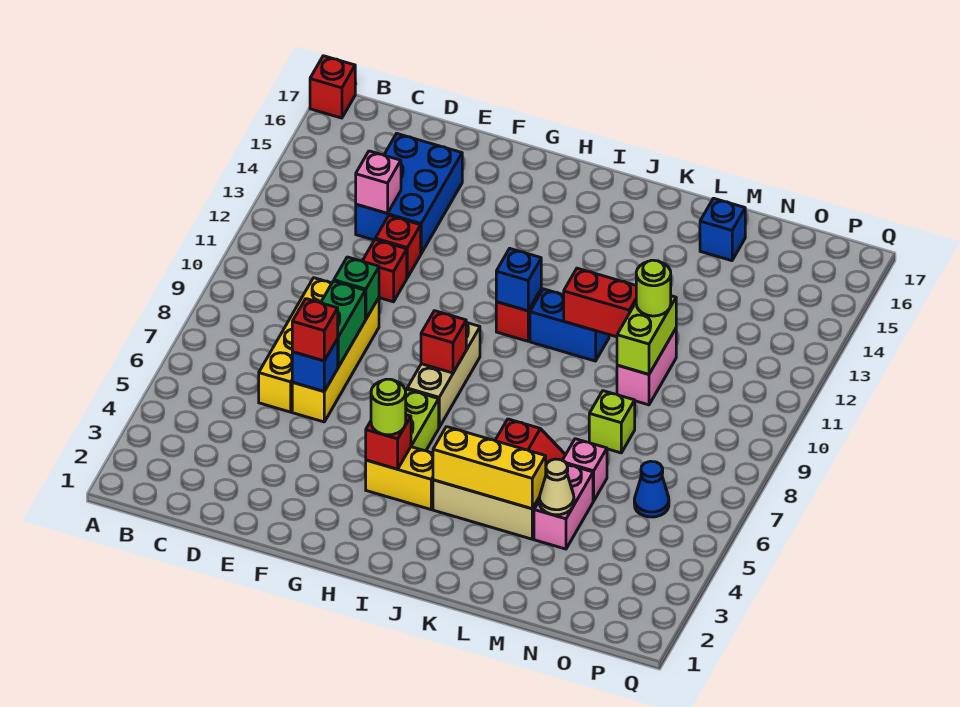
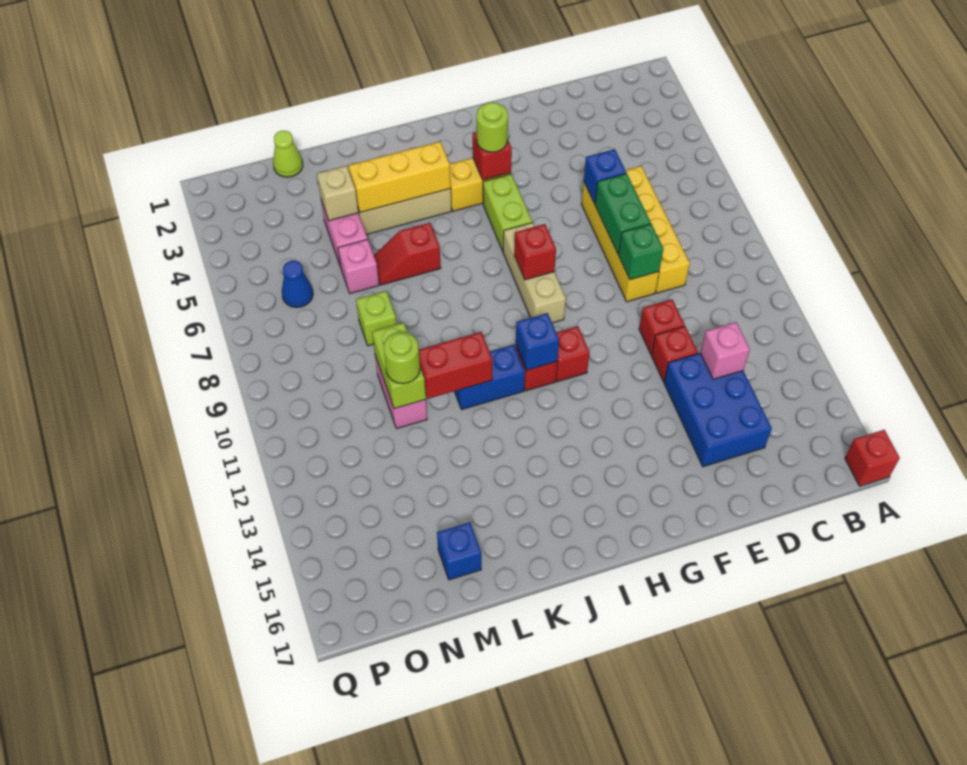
red brick E6 level 3 -> red brick H11 level 1
tan cone M4 level 2 -> tan brick M4 level 2
none -> lime cone N1 level 1

